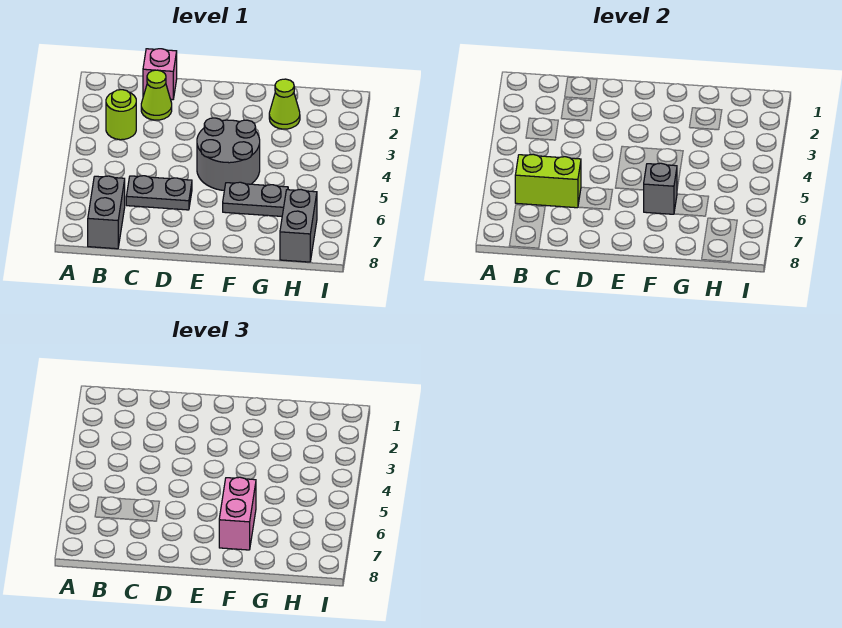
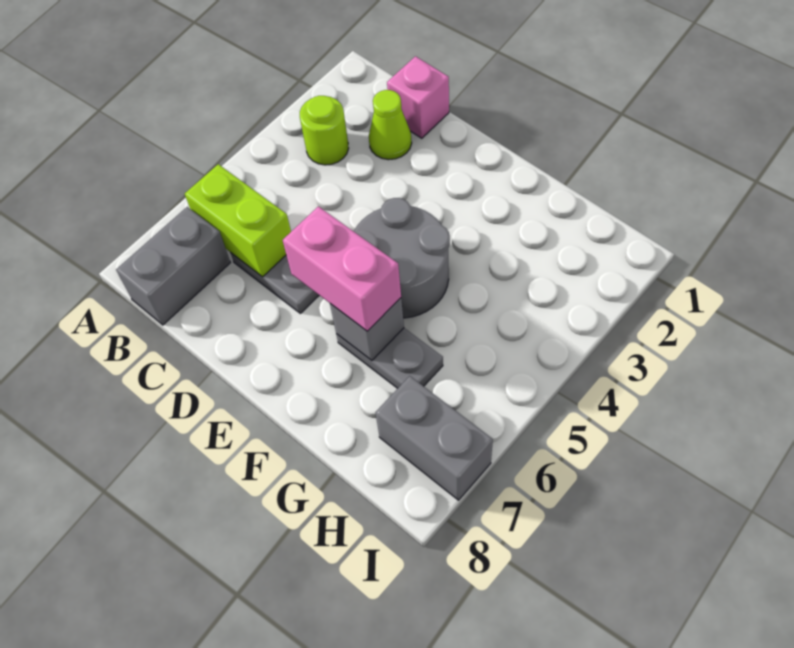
pink brick F6:F7 level 3 -> pink brick E6:F6 level 3
lime cone G2 level 1 -> none
grey brick H7:H8 level 1 -> grey brick H7:I7 level 1

